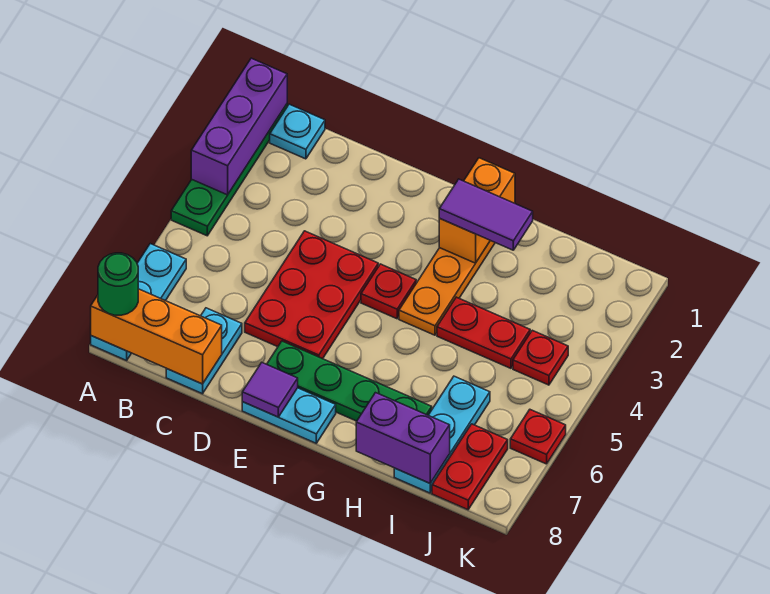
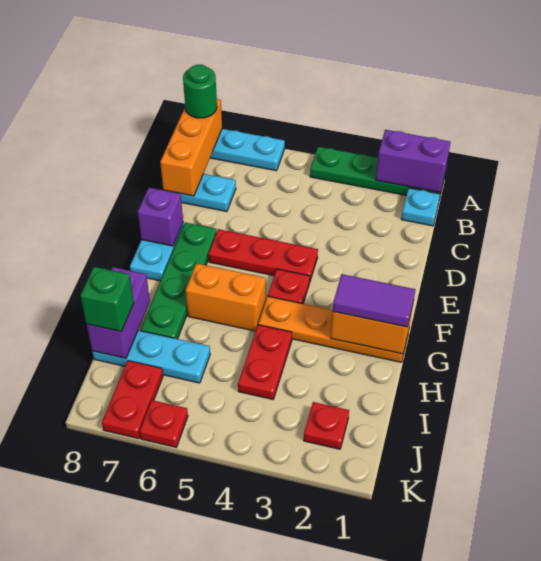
purple brick A1:A3 level 2 -> purple brick A1:A2 level 2
red plate D4:E6 level 1 -> red plate E4:E6 level 1
purple tile E8 level 2 -> purple brick E8 level 2
purple tile G2:H2 level 3 -> purple tile G1:G2 level 3
none -> orange brick G5:G6 level 1
none -> green brick I8 level 3
red plate J4 level 1 -> red plate J2 level 1
red plate J7:J8 level 1 -> red plate J7:K7 level 1

